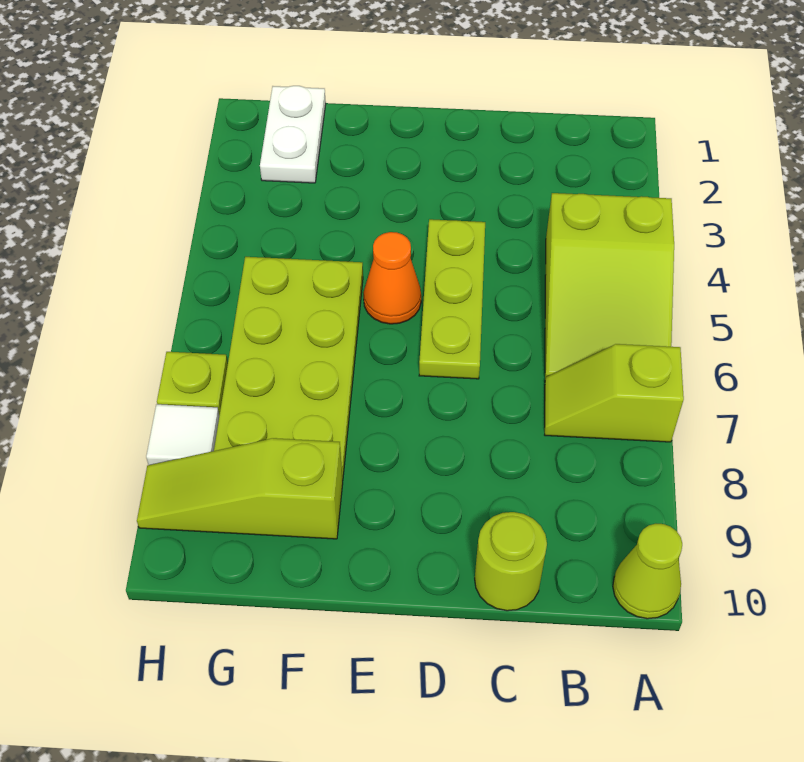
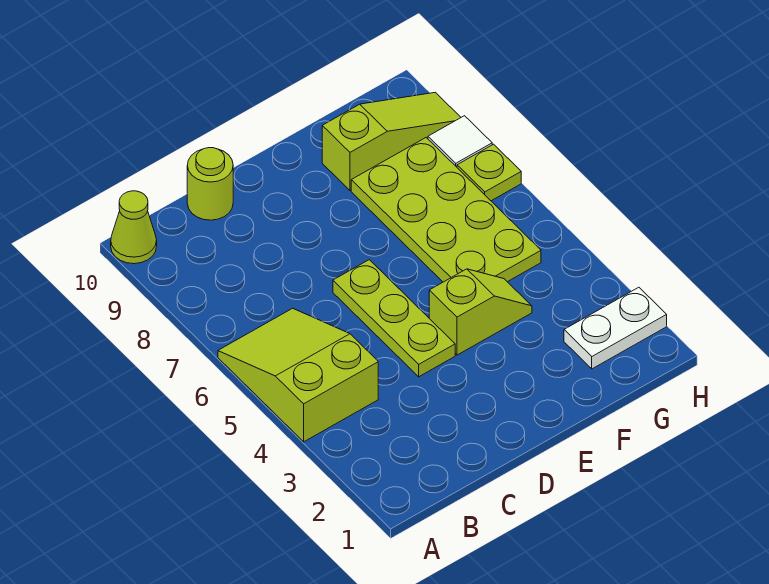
lime slope A7:B7 level 1 top A -> lime slope E4:F4 level 1 top E
orange cone E5 level 1 -> none
white plate G1:G2 level 1 -> white plate G2:H2 level 1

